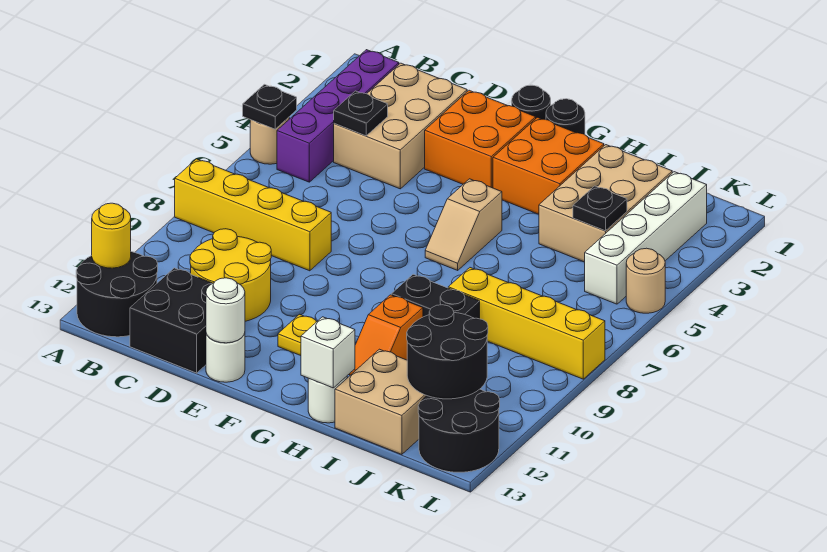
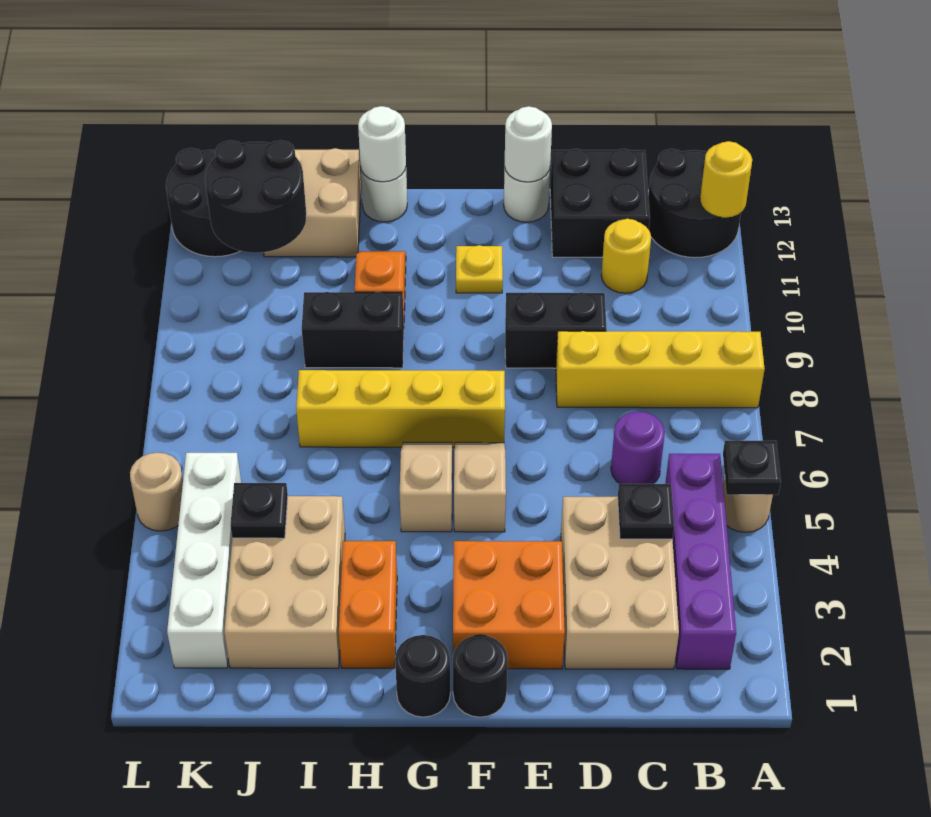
none -> purple round brick C6 level 1
yellow round brick C10:D11 level 1 -> yellow round brick C11 level 1
none -> black brick D9:E9 level 1
none -> tan slope F5:F6 level 1 top 5
orange brick G2:H3 level 1 -> orange brick H2:H3 level 1
white brick H13 level 2 -> white round brick H13 level 2
yellow brick I8:L8 level 1 -> yellow brick F7:I7 level 1

